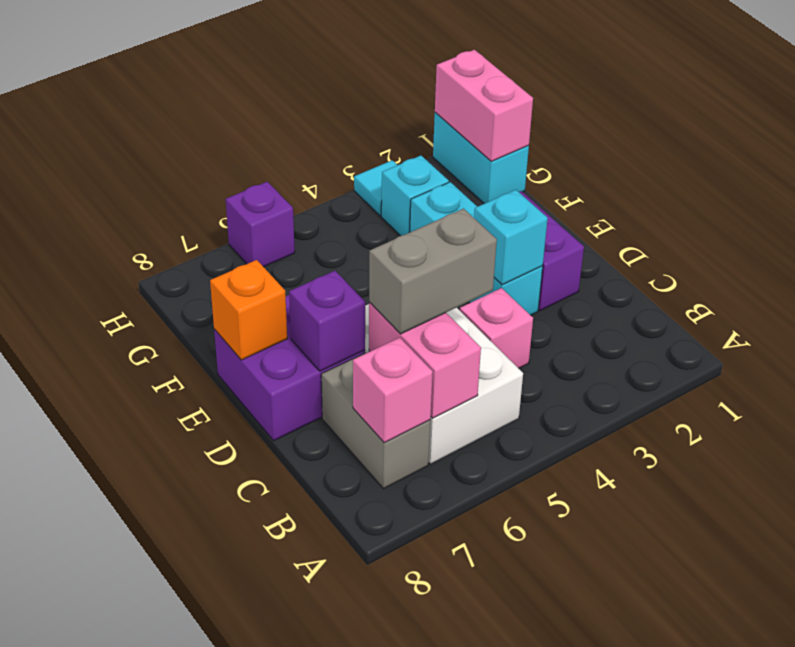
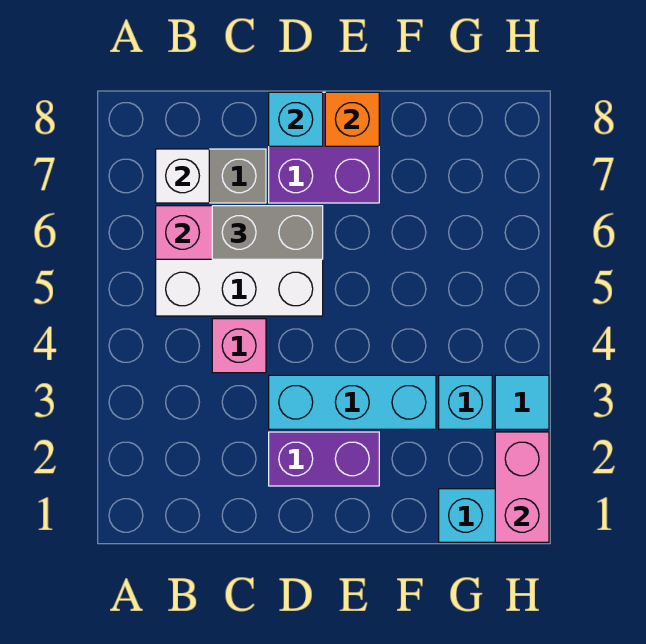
pink brick B7 level 2 -> white brick B7 level 2
grey brick C5:C6 level 3 -> grey brick C6:D6 level 3
cyan brick D3 level 2 -> cyan brick D8 level 2
purple brick D7 level 2 -> none
pink brick G1:H1 level 2 -> pink brick H1:H2 level 2
purple brick H6 level 1 -> none

